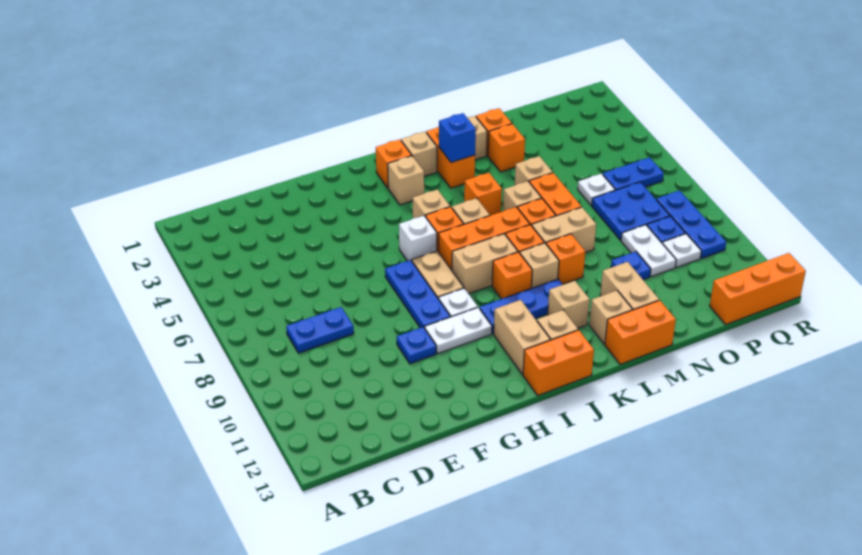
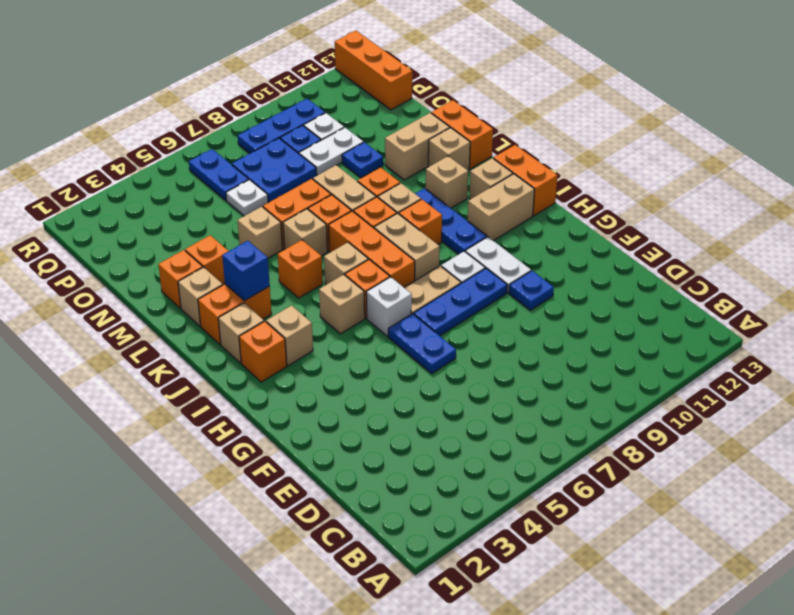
blue plate C8:D8 level 1 -> blue plate F6:G6 level 1

